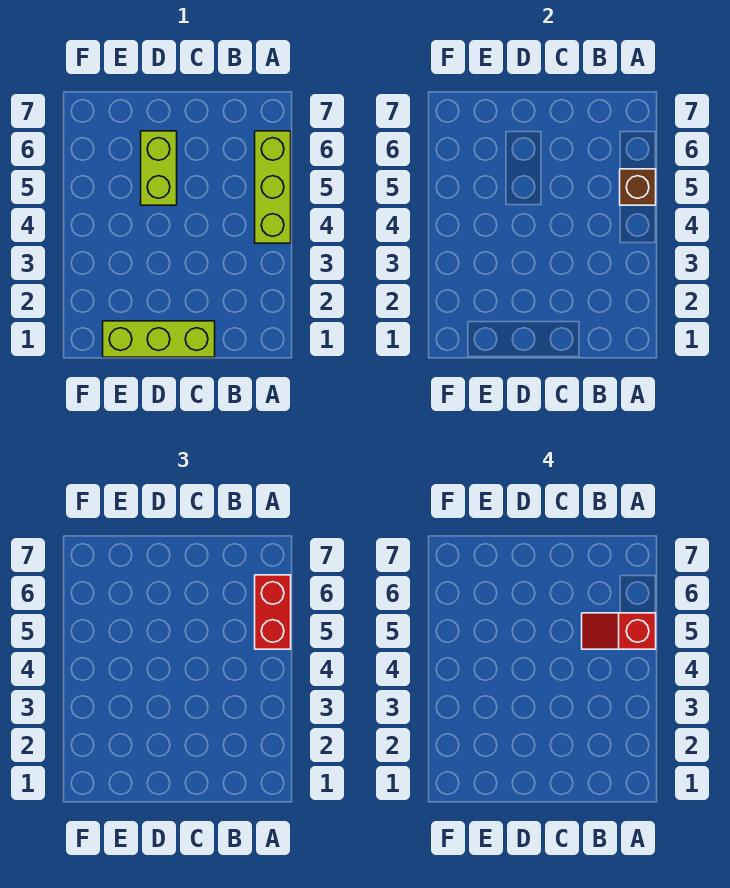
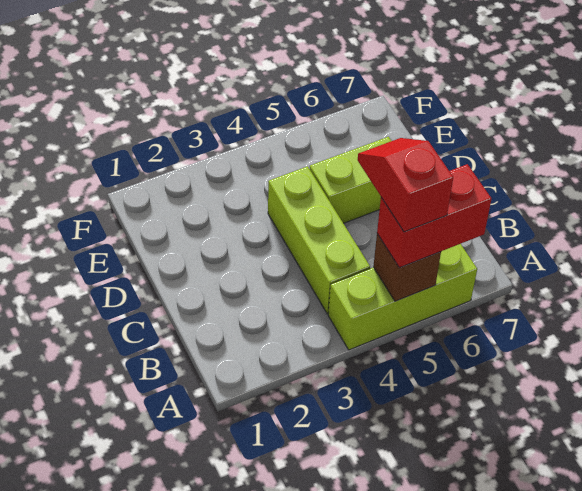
lime brick C1:E1 level 1 -> lime brick B4:D4 level 1

